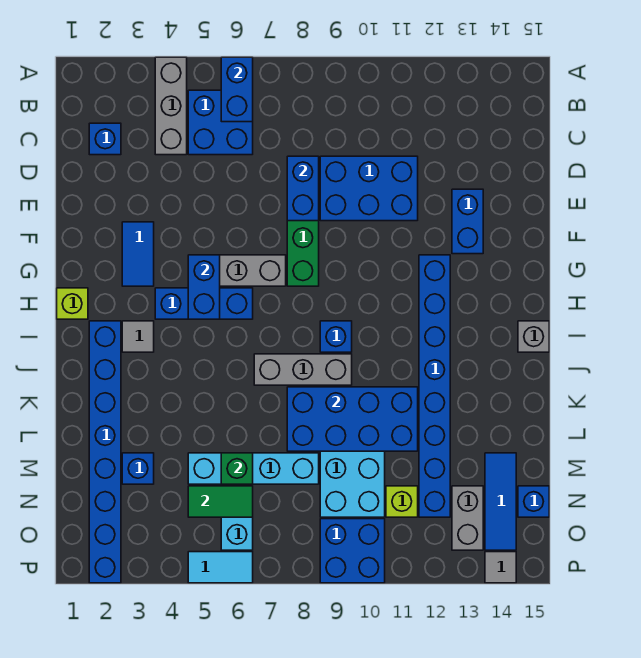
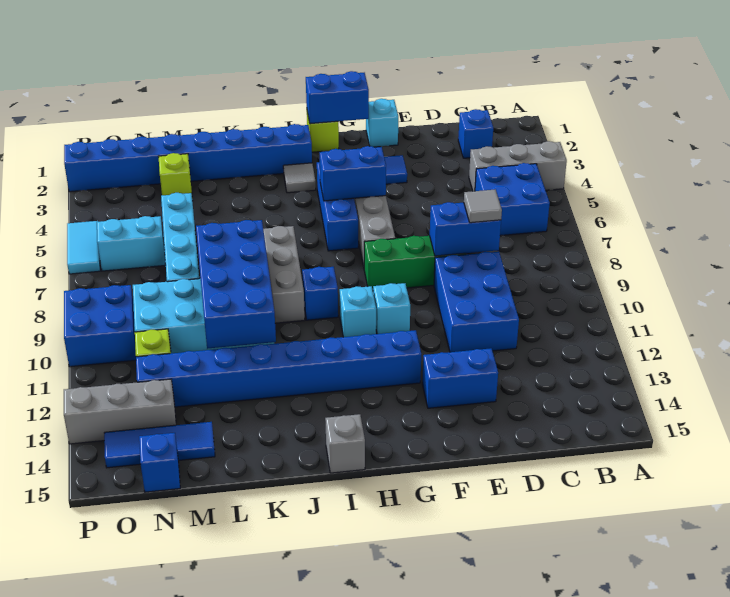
blue brick A6:B6 level 2 -> blue brick G1:H1 level 2
none -> cyan brick F1 level 1
none -> cyan brick G10 level 1
none -> cyan brick H10 level 1
blue brick M3 level 1 -> lime brick M3 level 1
green brick M6 level 2 -> none
green tile N5:N6 level 2 -> none
grey brick N13:O13 level 1 -> grey brick N13:P13 level 1
grey tile P14 level 1 -> grey tile D8 level 3

